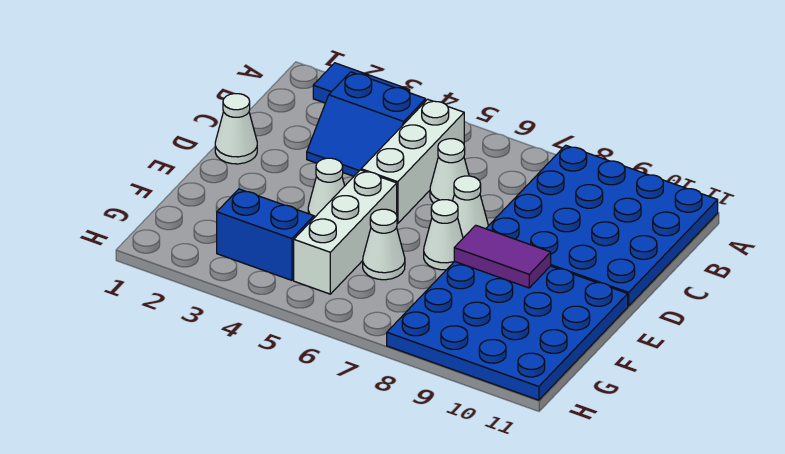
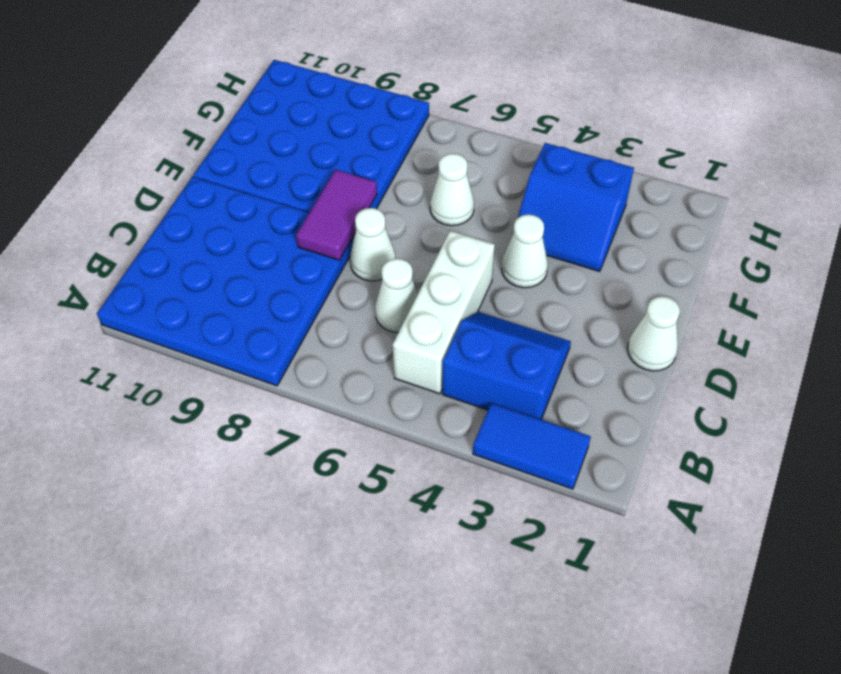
white brick E5:G5 level 1 -> none
white cone E7 level 1 -> none
purple tile E8:E9 level 2 -> purple tile D8:E8 level 2

